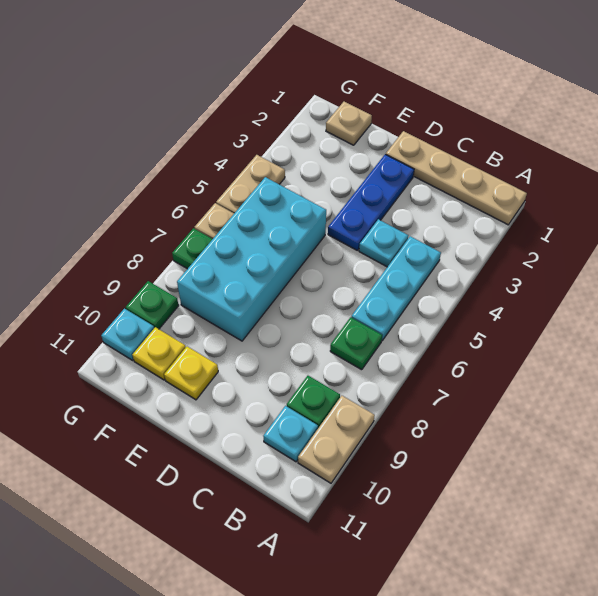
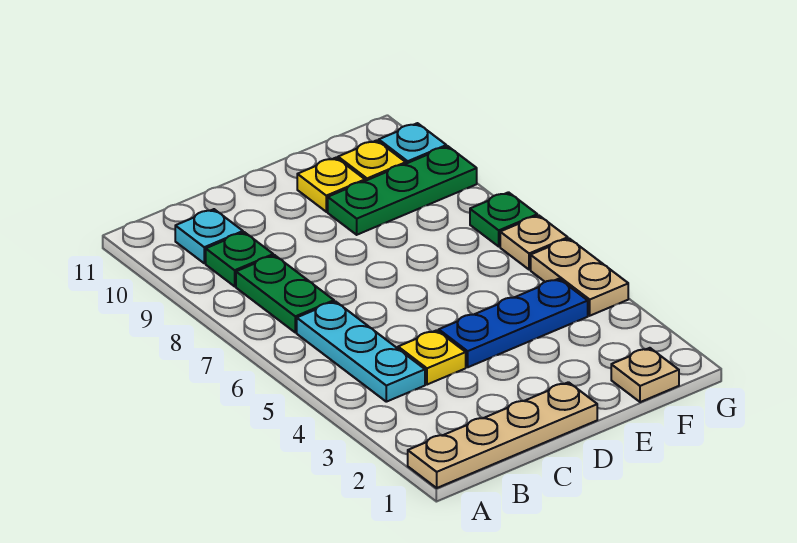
tan plate A9:A10 level 1 -> none
green plate B7 level 1 -> green plate B7:B8 level 1
cyan plate C4 level 1 -> yellow plate C4 level 1
blue plate D2:D4 level 1 -> blue plate D4:F4 level 1
cyan brick E5:F8 level 1 -> none
green plate G9 level 1 -> green plate E9:G9 level 1

